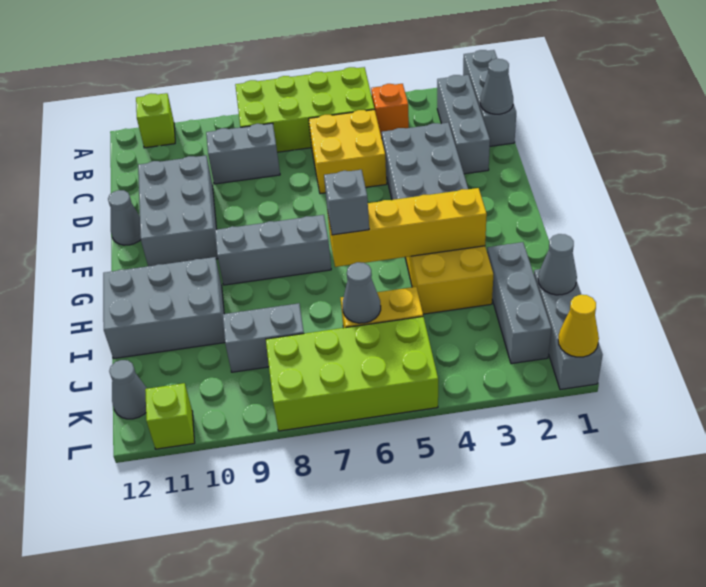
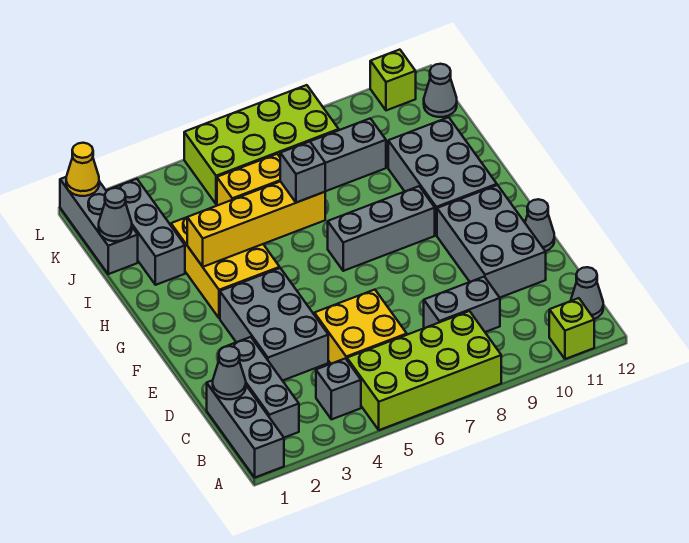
orange brick B4 level 1 -> grey brick B4 level 1
grey brick H10:I12 level 1 -> grey brick G10:I11 level 1
grey cone J6 level 2 -> grey cone B12 level 1

